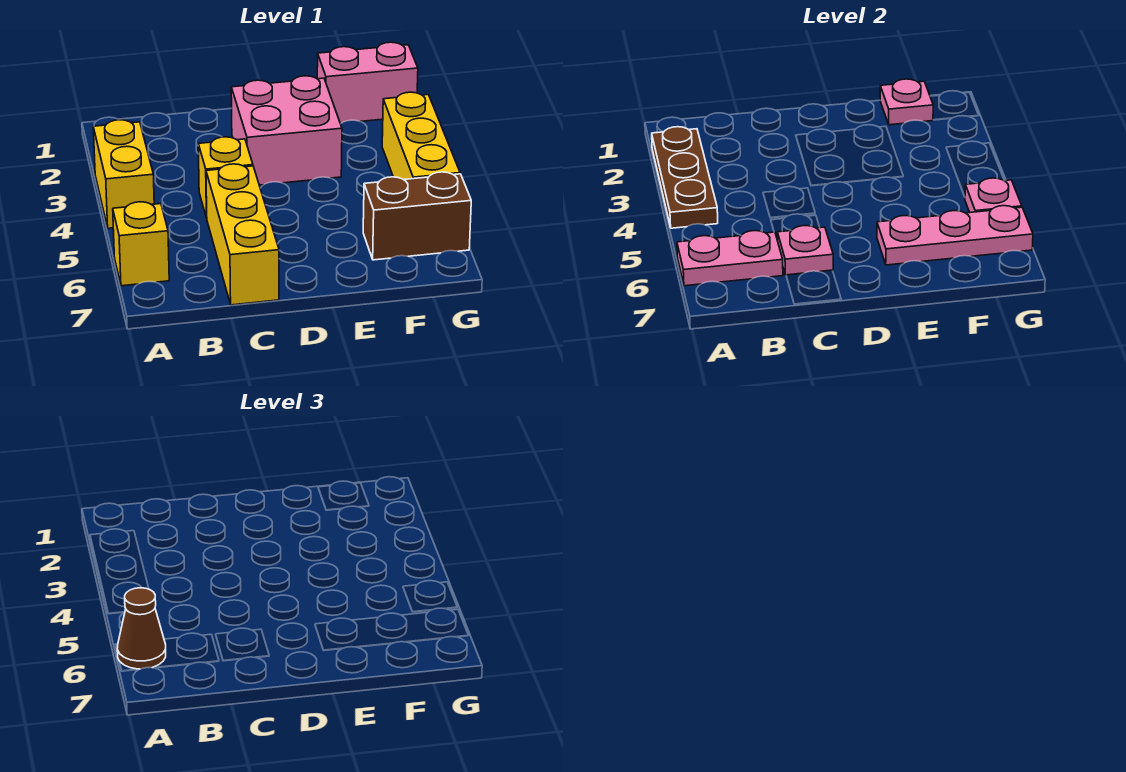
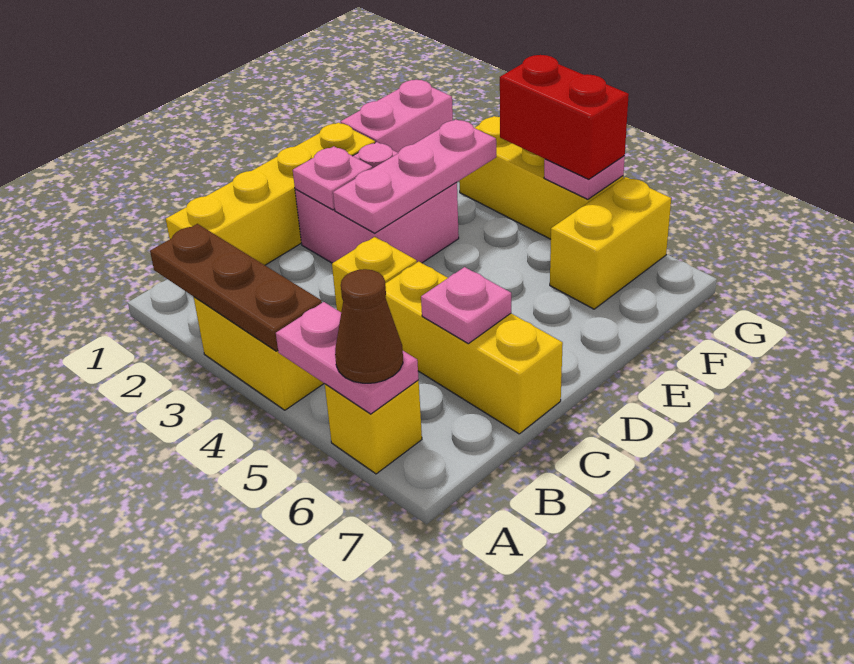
pink plate A6:B6 level 2 -> pink plate A5:A6 level 2
none -> yellow brick B1:E1 level 1
pink plate E6:G6 level 2 -> pink plate D3:F3 level 2
pink plate F1 level 2 -> pink plate D2 level 2
brown brick F6:G6 level 1 -> yellow brick F6:G6 level 1
none -> red brick G4:G5 level 3

